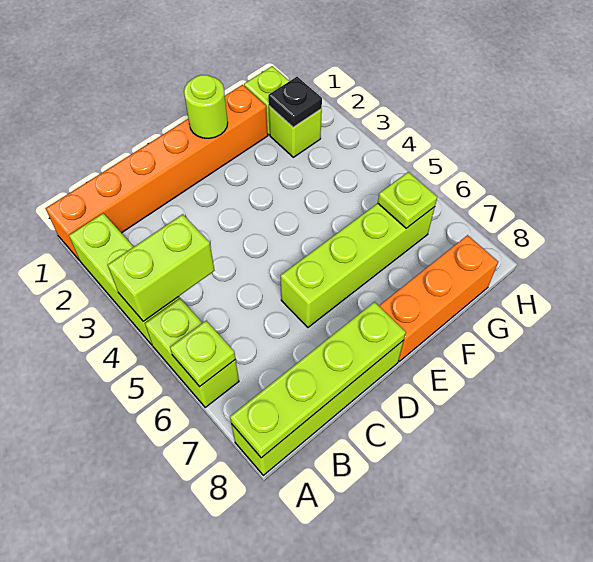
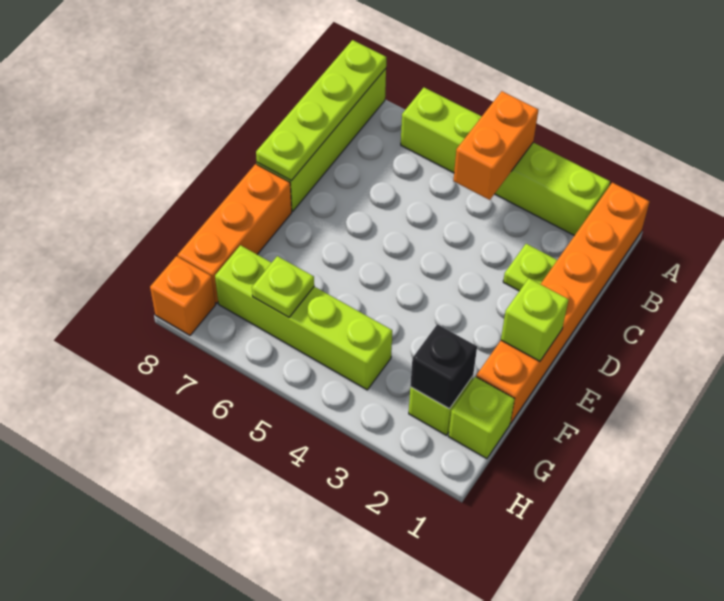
lime brick A4:B4 level 2 -> orange brick A4:B4 level 2
lime plate A6 level 2 -> lime plate C2 level 1
lime brick D6:G6 level 1 -> lime brick G4:G7 level 1
lime round brick E1 level 2 -> lime brick E1 level 2
black plate G2 level 2 -> black brick G2 level 2
none -> orange brick H8 level 1

